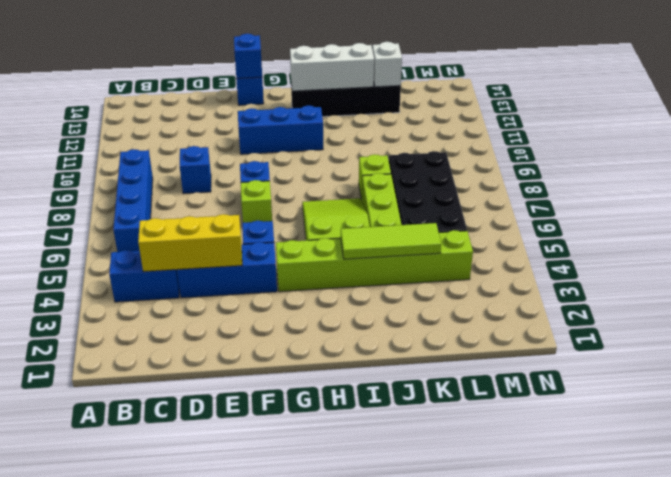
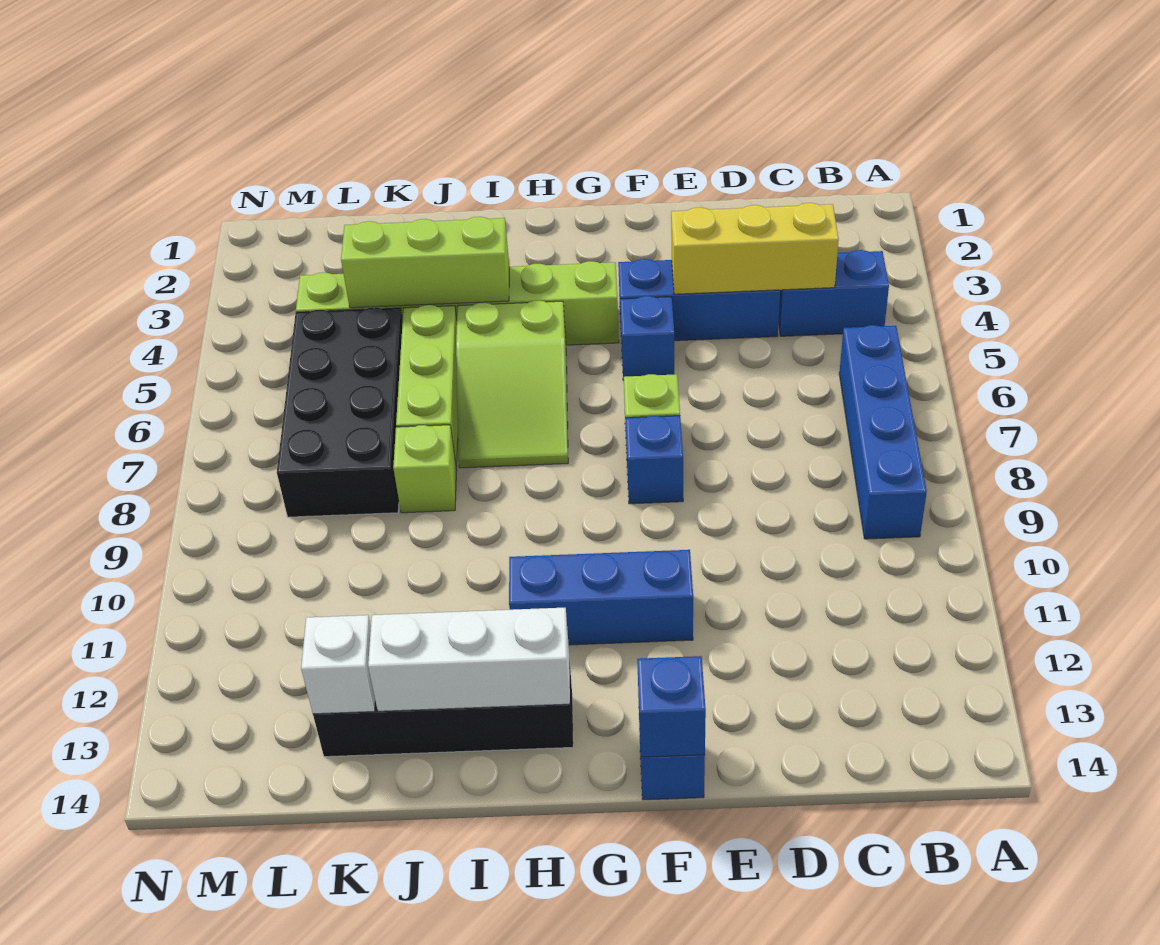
blue brick D9 level 1 -> none
lime tile I4:K4 level 2 -> lime brick I4:K4 level 2

